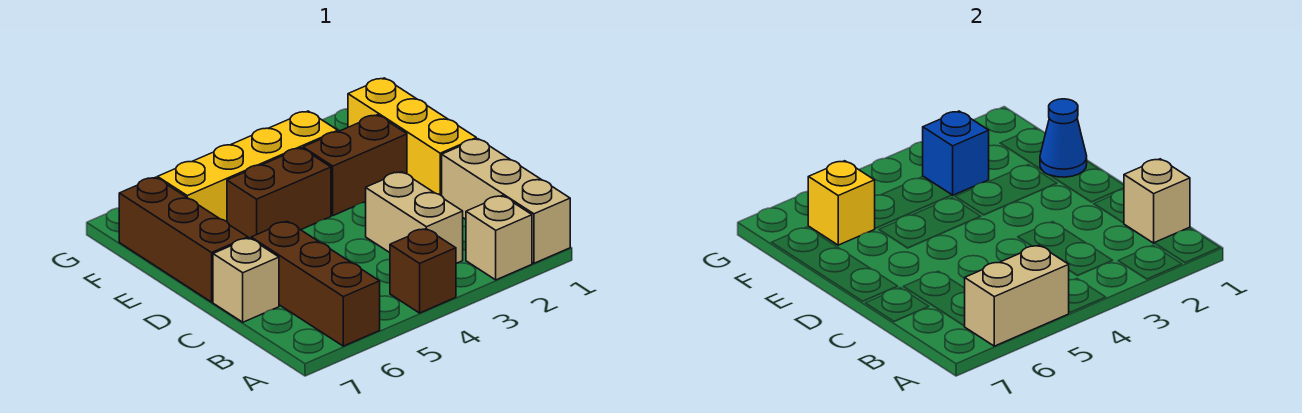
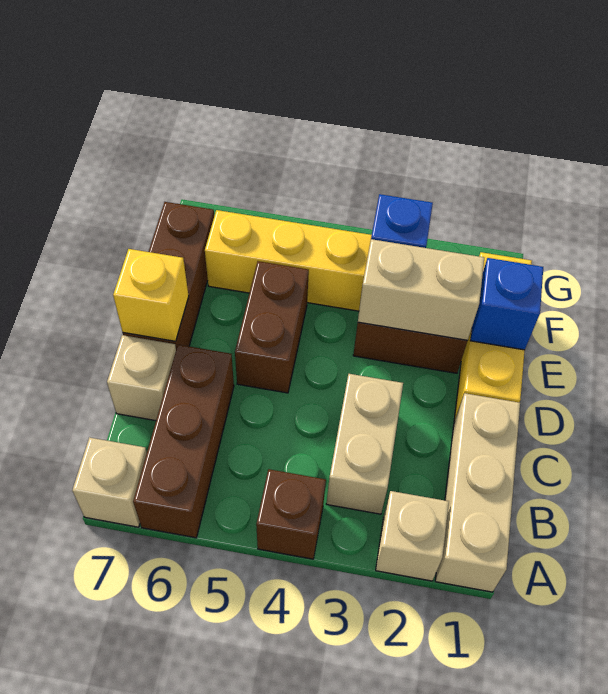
tan brick A5:A6 level 2 -> tan brick E2:E3 level 2
tan brick B1 level 2 -> tan brick A7 level 1
blue cone E1 level 2 -> blue brick E1 level 2
brown brick E4:E5 level 1 -> brown brick D5:E5 level 1
yellow brick F6 level 2 -> yellow brick D7 level 2

